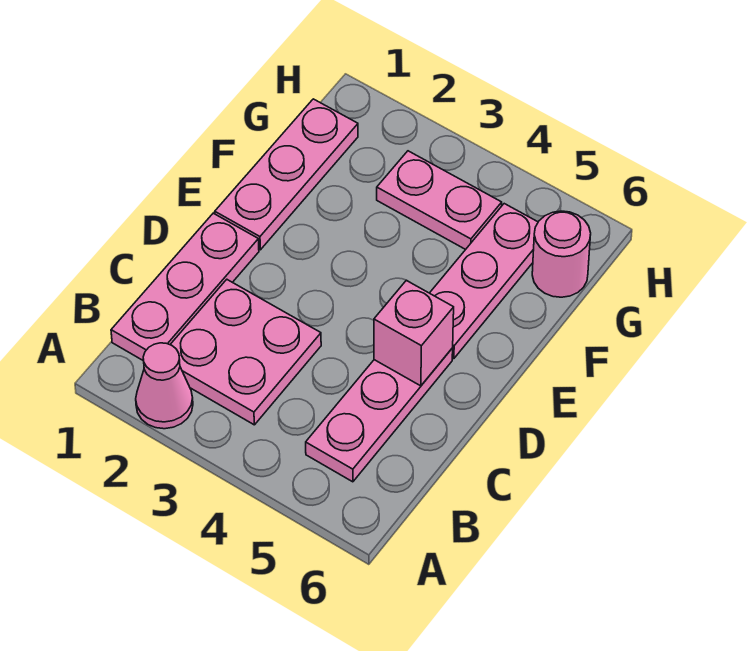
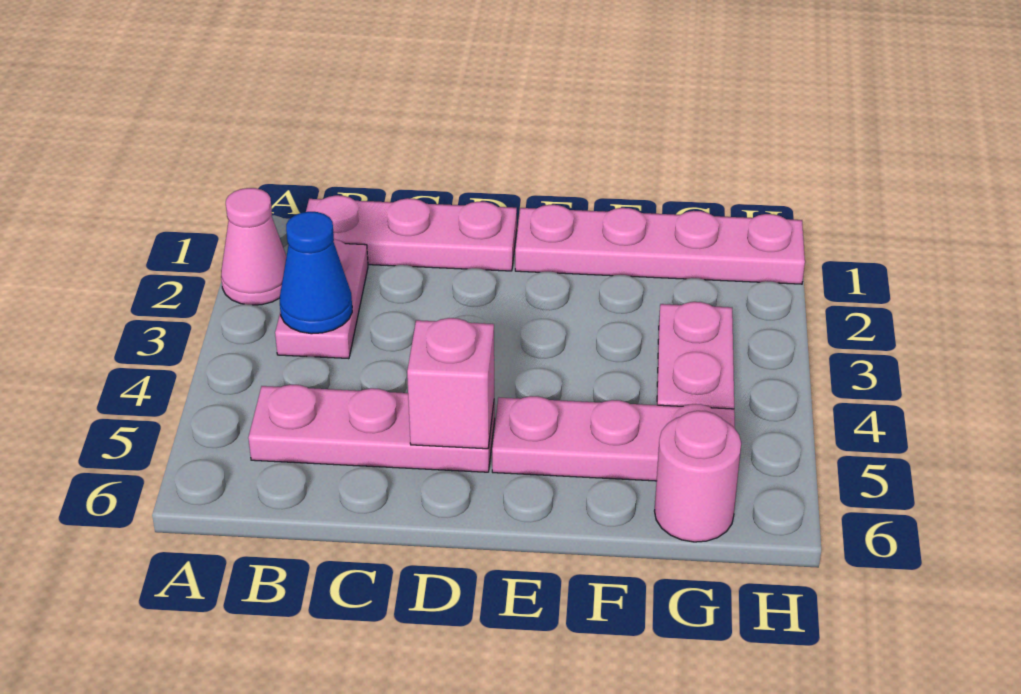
pink plate B2:C3 level 1 -> pink plate B2:B3 level 1
none -> blue cone B3 level 2
pink plate E1:G1 level 1 -> pink plate E1:H1 level 1

